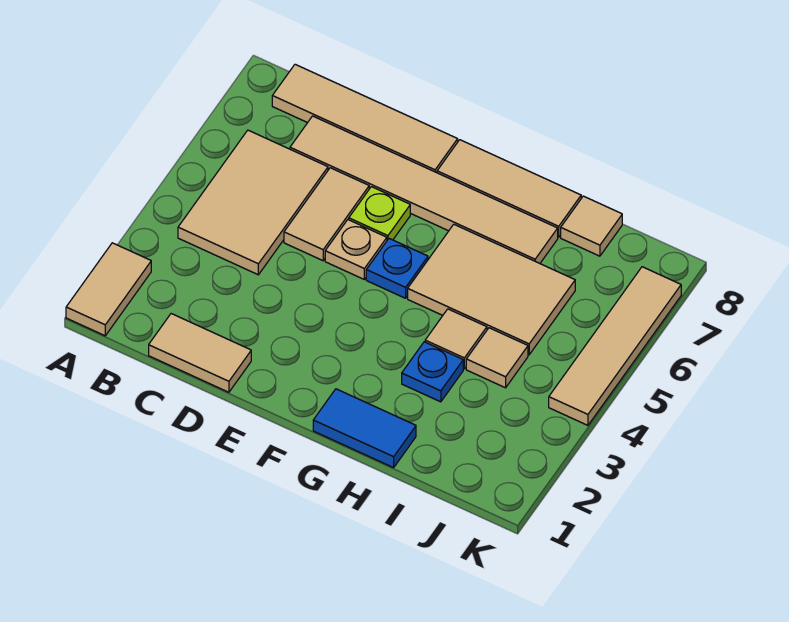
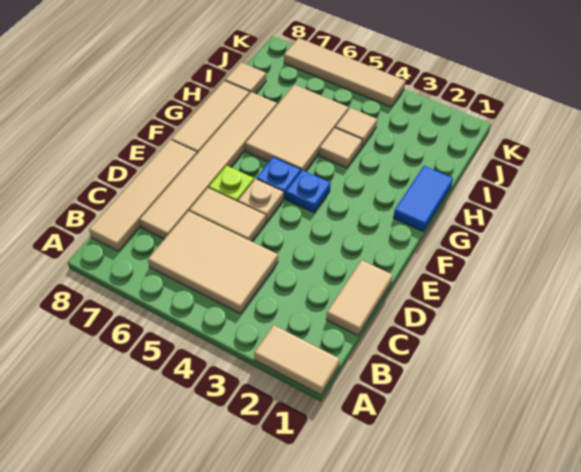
blue plate H3 level 1 -> blue plate F4 level 1

